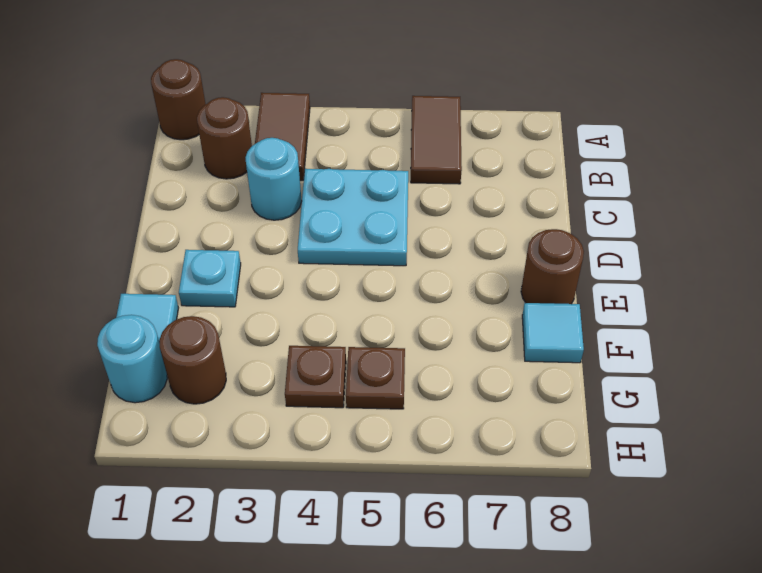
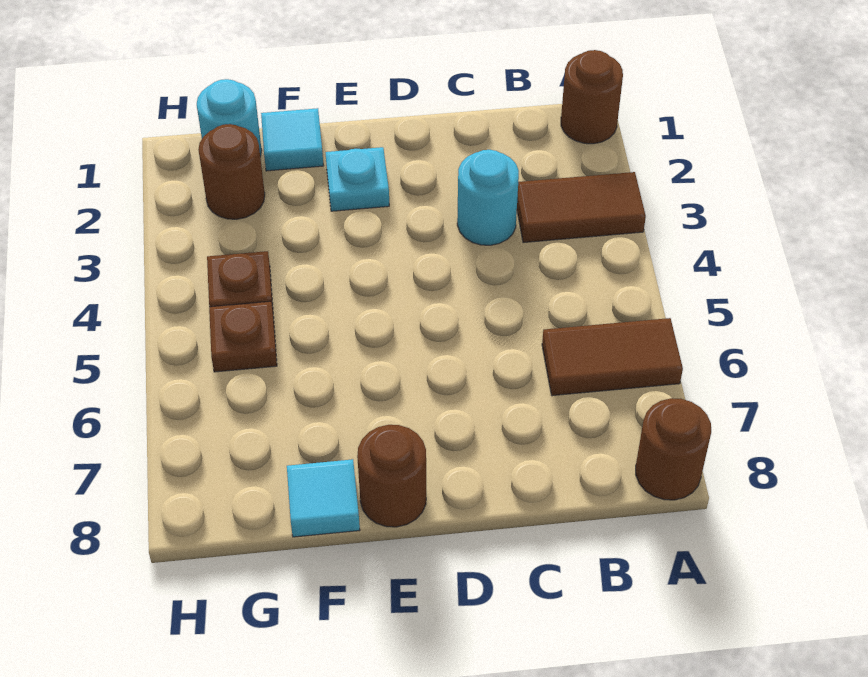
brown round brick B2 level 1 -> brown round brick A8 level 1
cyan plate C4:D5 level 1 -> none

